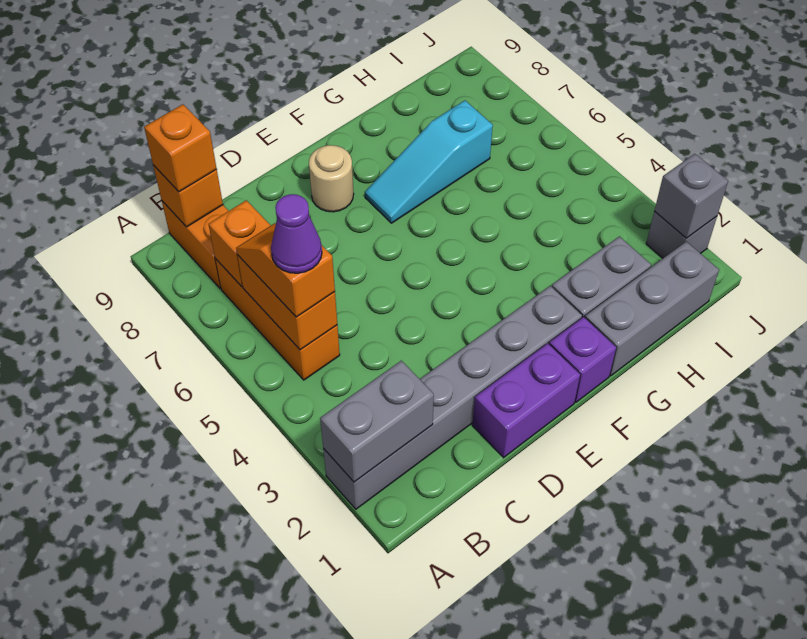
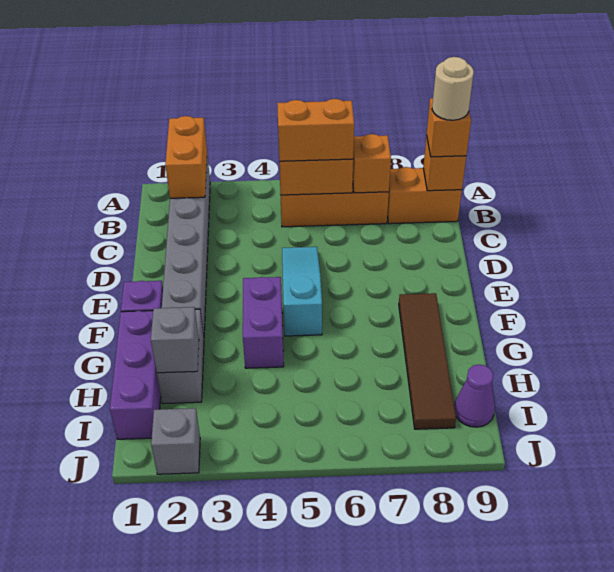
grey brick A2:B2 level 2 -> orange brick A2:B2 level 2
orange slope B5:B6 level 3 top 5 -> orange brick B5:B6 level 3
purple cone B5 level 4 -> purple cone I9 level 1
purple brick D1:E1 level 1 -> purple brick F4:G4 level 1
tan round brick E8 level 1 -> tan round brick B9 level 4
cyan slope F7:H7 level 1 top H -> cyan slope D5:F5 level 1 top F
none -> brown tile F8:I8 level 1
grey brick G1:I1 level 1 -> purple brick G1:I1 level 1
grey brick J2 level 2 -> grey brick H2 level 2

